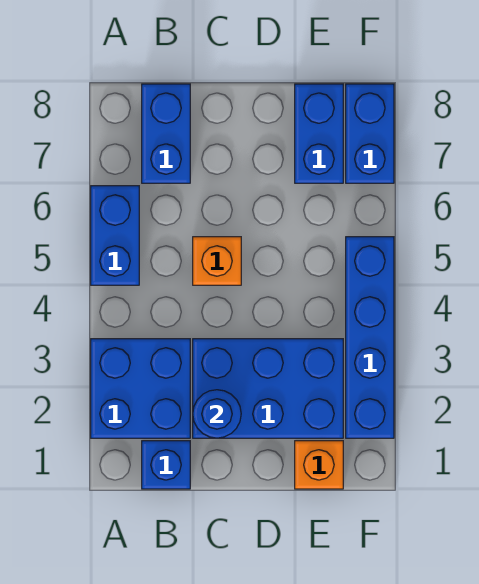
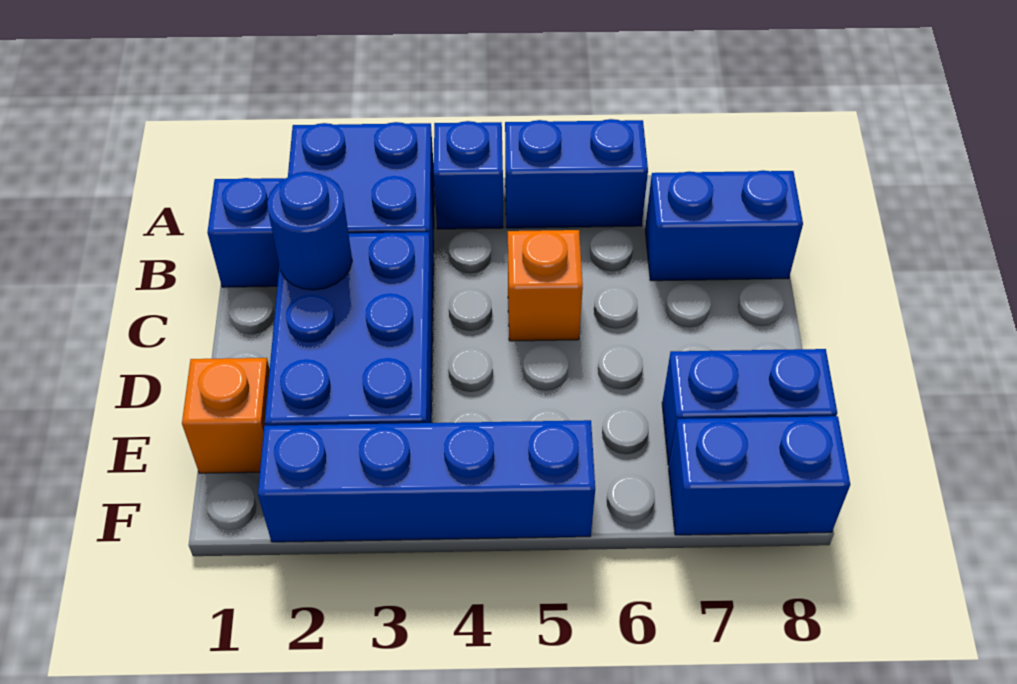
none -> blue brick A4 level 1

